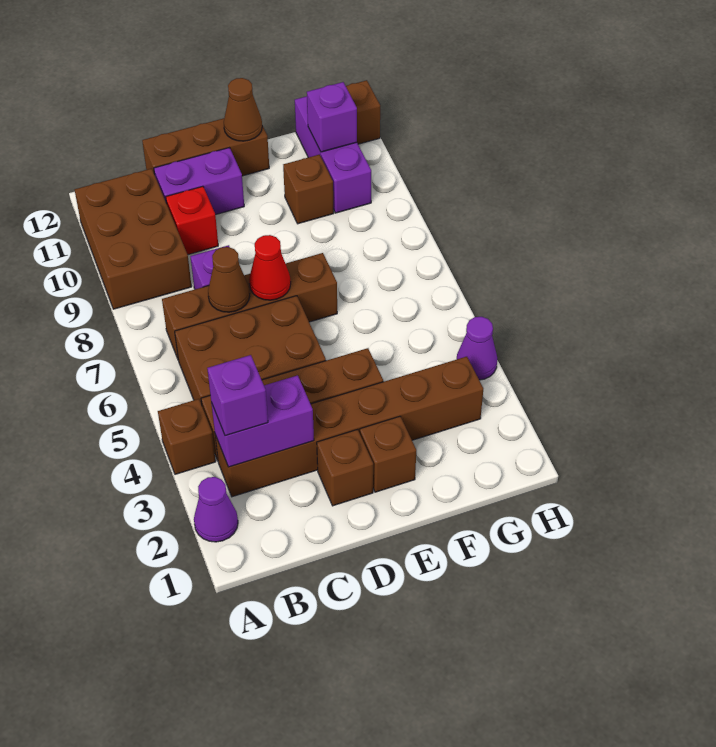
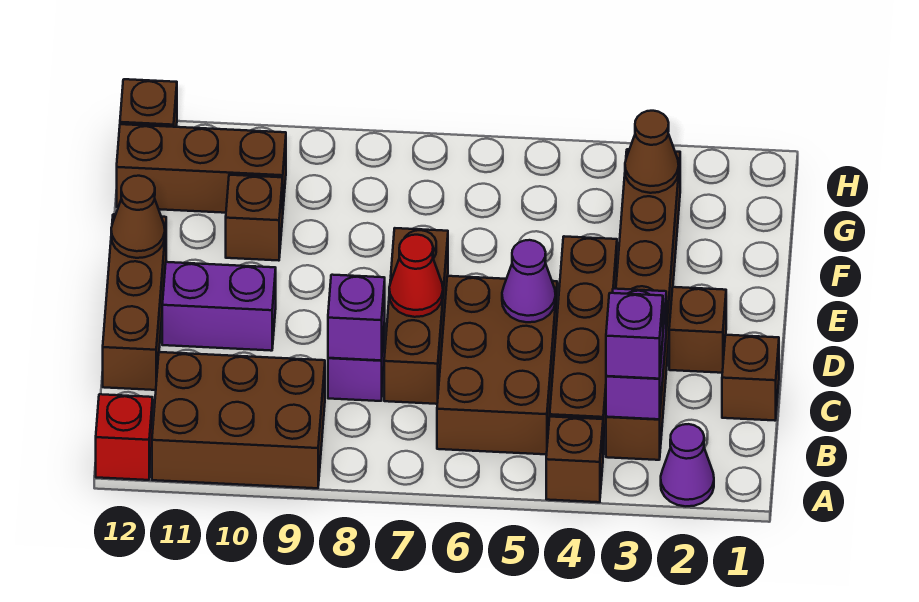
brown brick B7:E7 level 1 -> brown brick C7:E7 level 1
brown cone C7 level 2 -> brown cone G3 level 2
red brick C10 level 1 -> red brick A12 level 1
purple brick C11:D11 level 1 -> purple brick D10:D11 level 1
brown brick E2 level 1 -> brown brick C1 level 1
purple brick G10:G12 level 1 -> brown brick G10:G12 level 1
purple brick G11 level 2 -> purple brick C8 level 2
purple cone H4 level 1 -> purple cone D5 level 2

